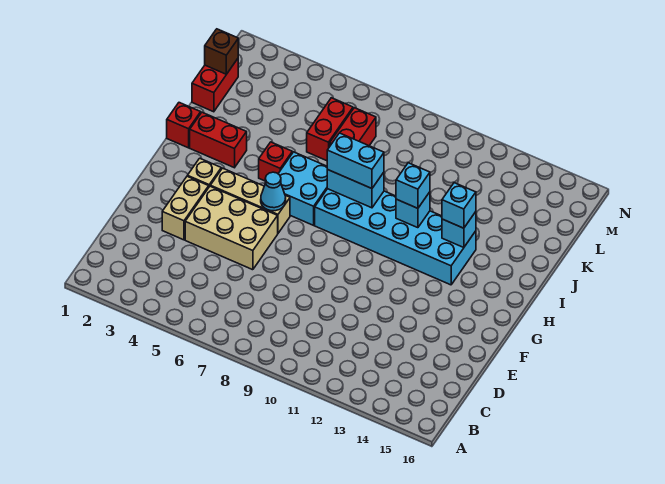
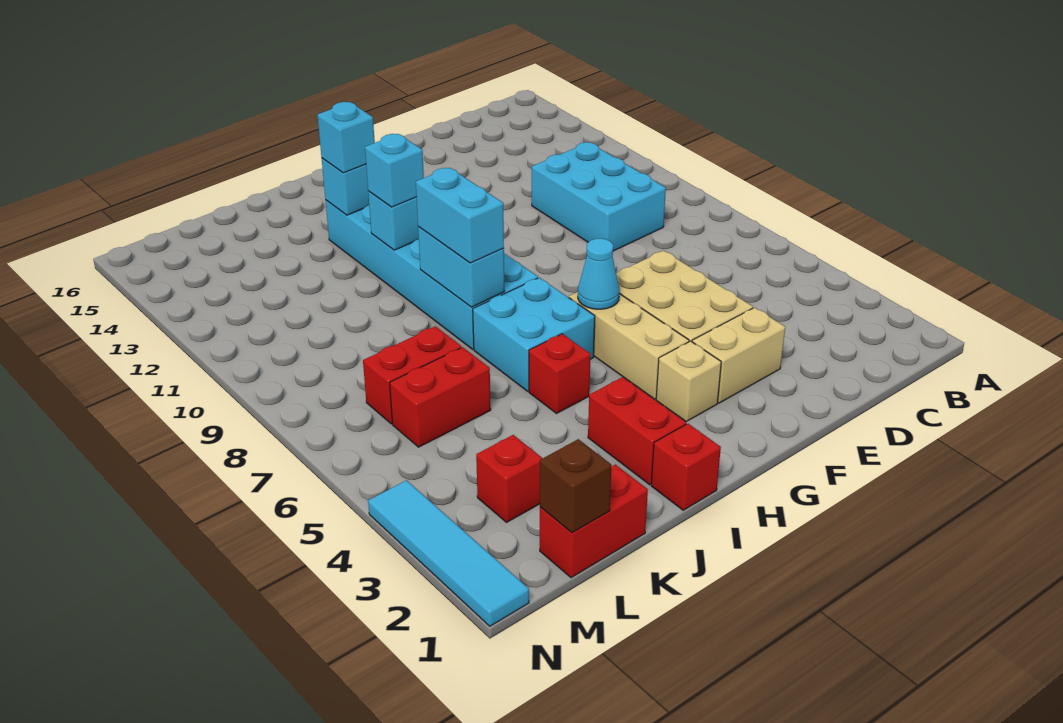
none -> cyan brick C9:D11 level 1
none -> red brick L3 level 1
none -> cyan tile N1:N4 level 1

